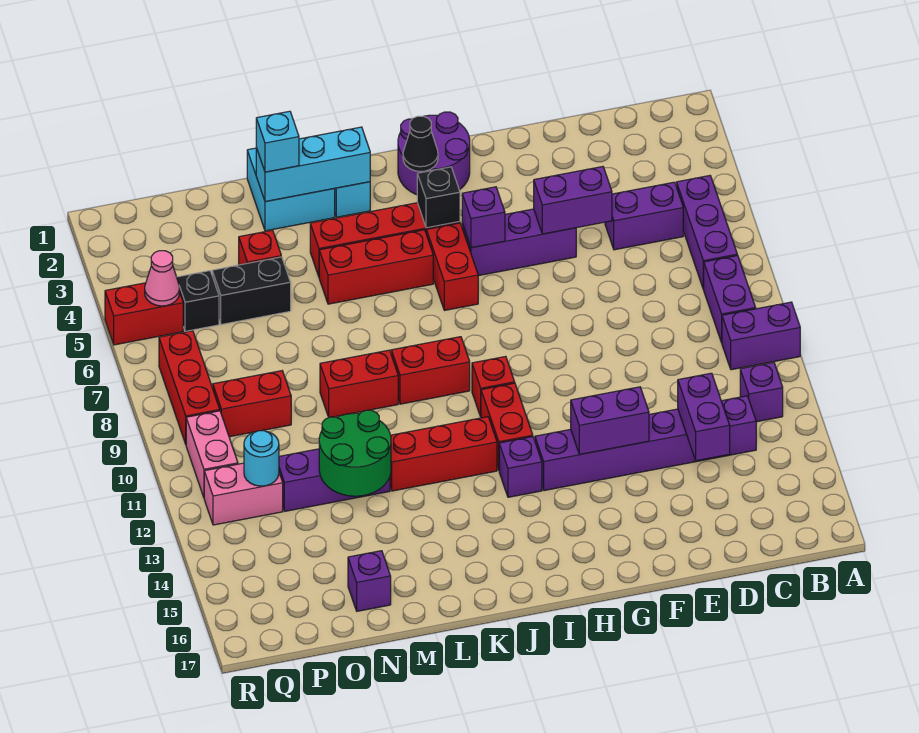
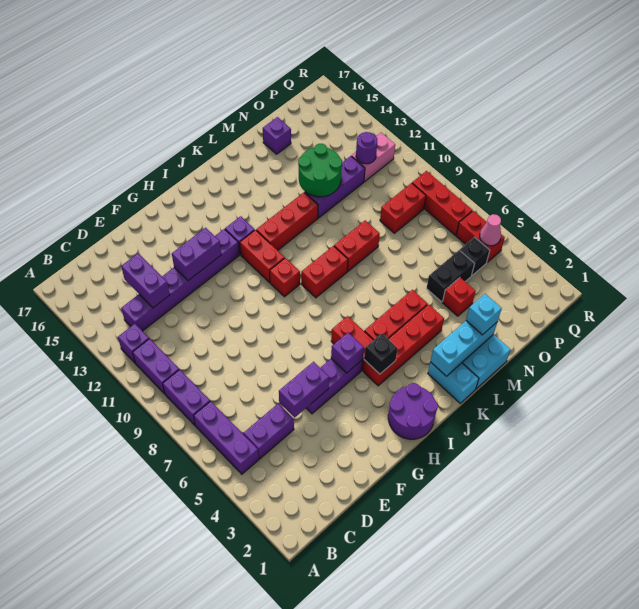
purple brick A10:B10 level 1 -> purple brick B10:B11 level 1
black cone I2 level 2 -> none
cyan round brick P12 level 2 -> purple round brick P12 level 2
red brick Q5:R5 level 1 -> red brick Q5:Q6 level 1
pink brick Q10:Q11 level 1 -> none

